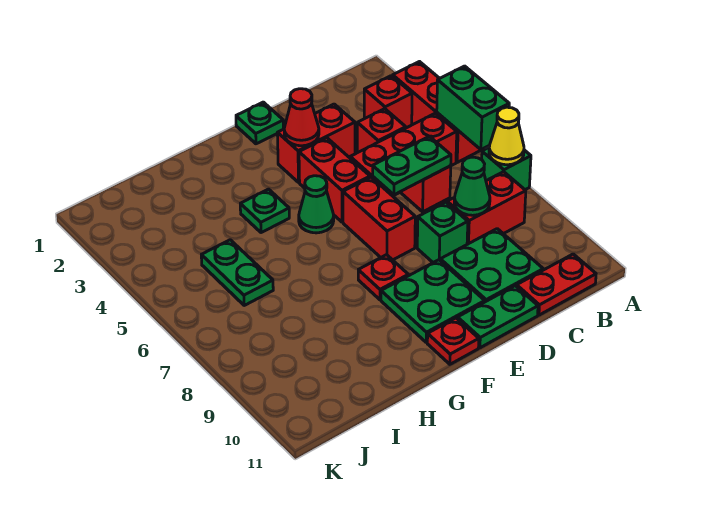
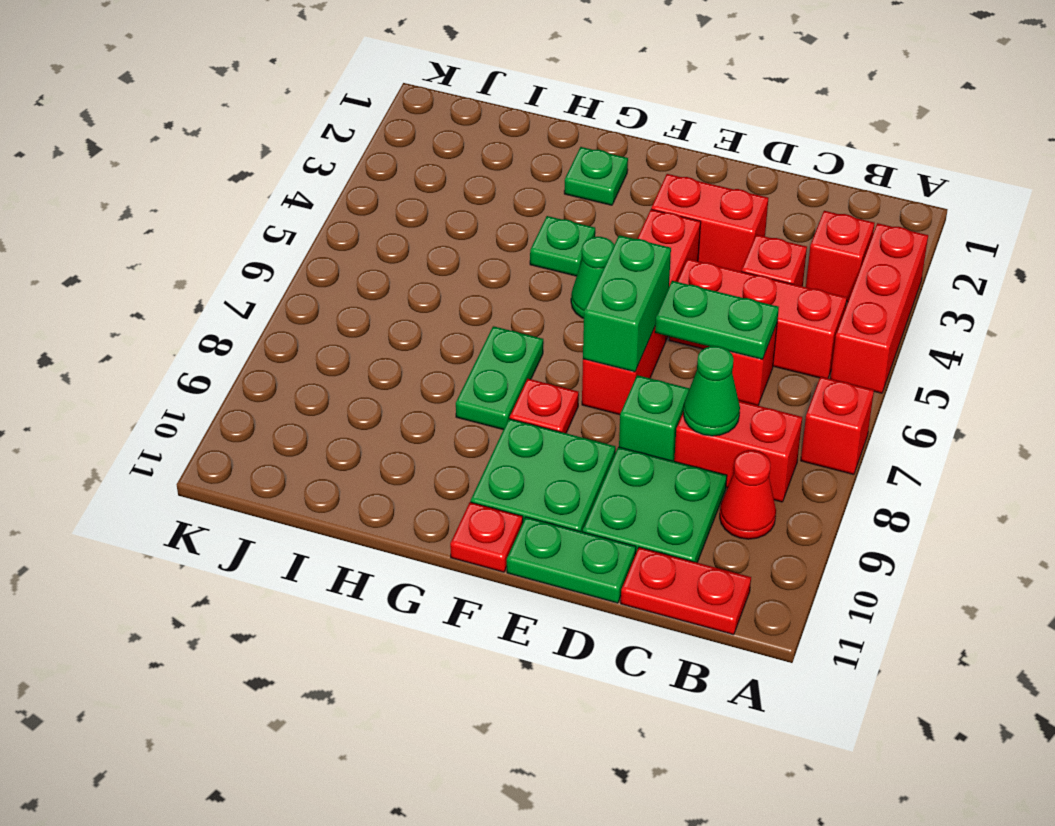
green brick A5:A6 level 2 -> green brick E6:E7 level 2
green brick A7 level 1 -> red brick A7 level 1
yellow cone A7 level 2 -> none
green plate E1 level 1 -> green plate G2 level 1
red cone E3 level 2 -> red cone B9 level 1
green plate I5:I6 level 1 -> green plate G7:G8 level 1

